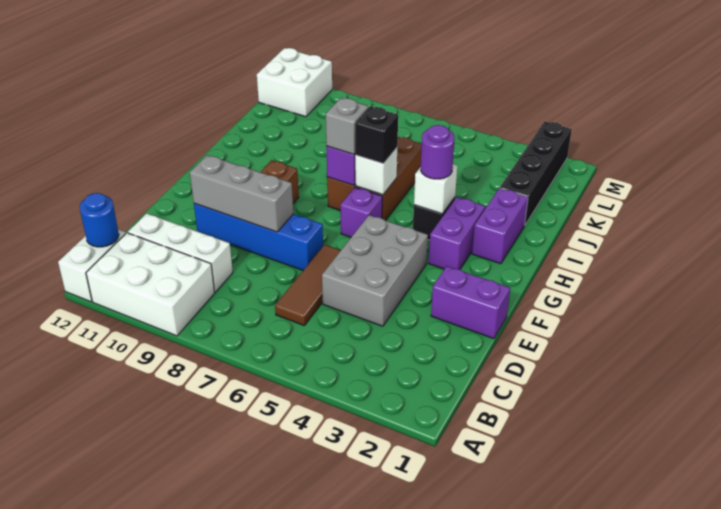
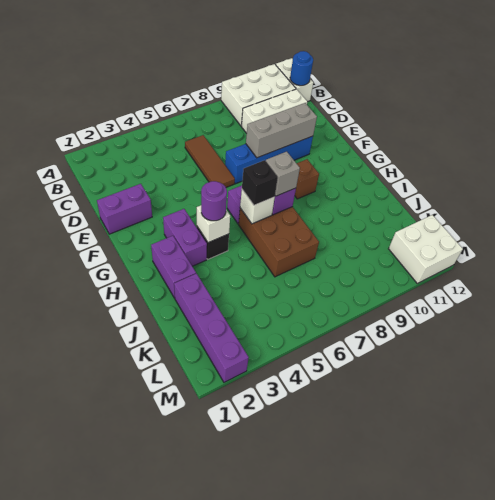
grey brick D4:F5 level 1 -> none
black brick J2:M2 level 1 -> purple brick J2:M2 level 1

